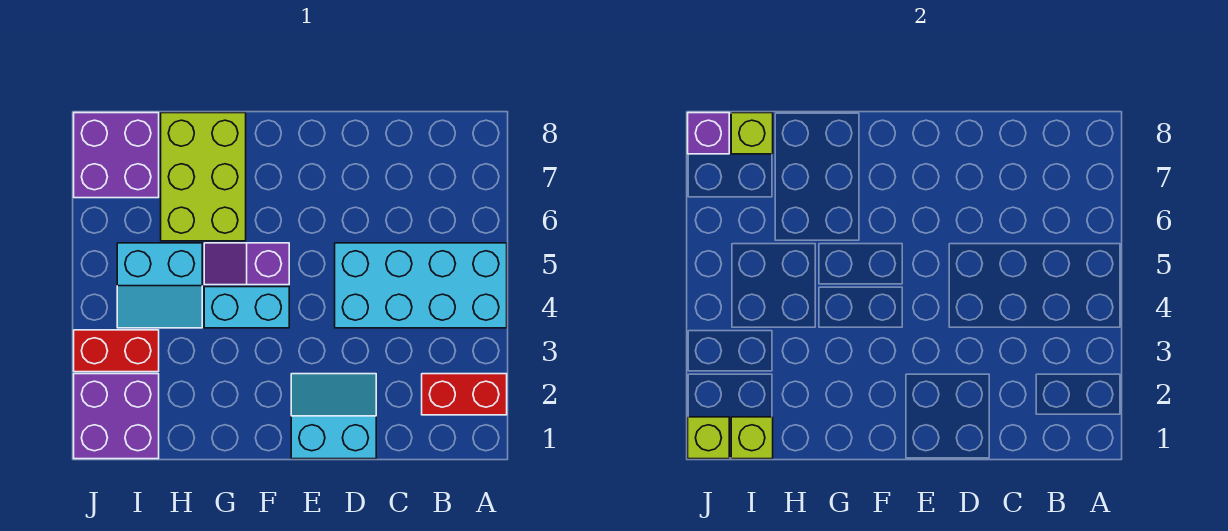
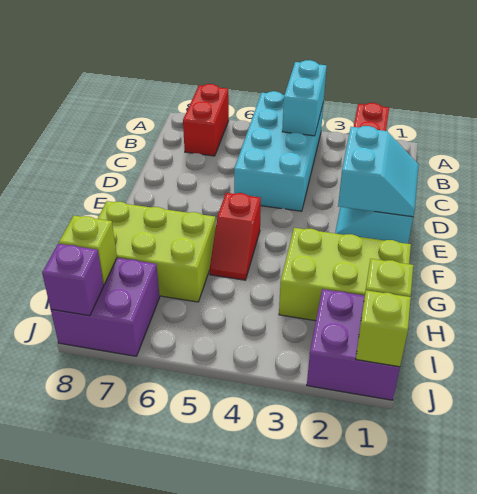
cyan brick F4:G4 level 1 -> cyan brick A4:B4 level 2
purple slope F5:G5 level 1 top F -> red slope F5:G5 level 1 top F
none -> lime brick G1:H3 level 1
cyan slope H4:I5 level 1 top 5 -> cyan slope D1:E2 level 2 top 2
red brick I3:J3 level 1 -> red brick A7:B7 level 1

